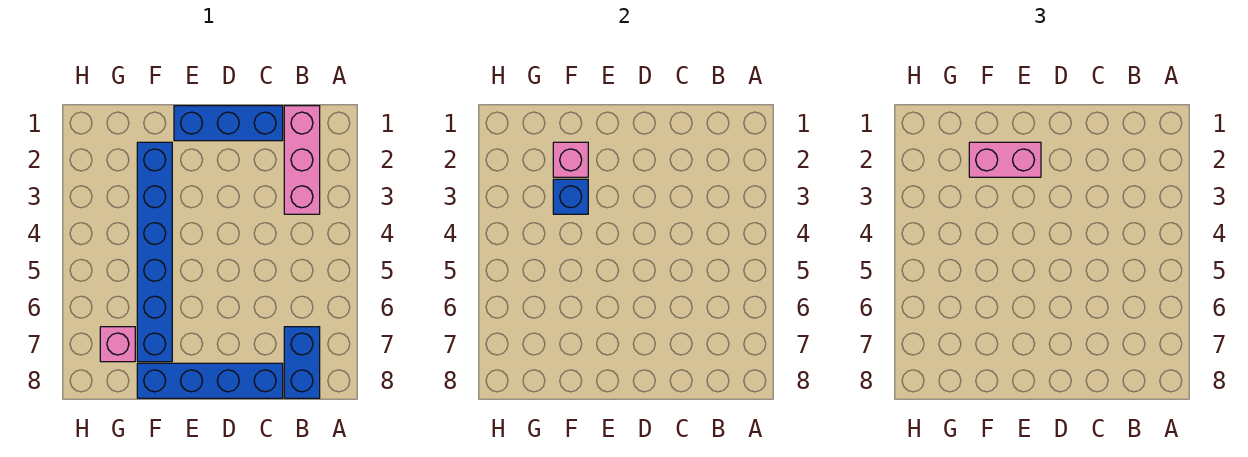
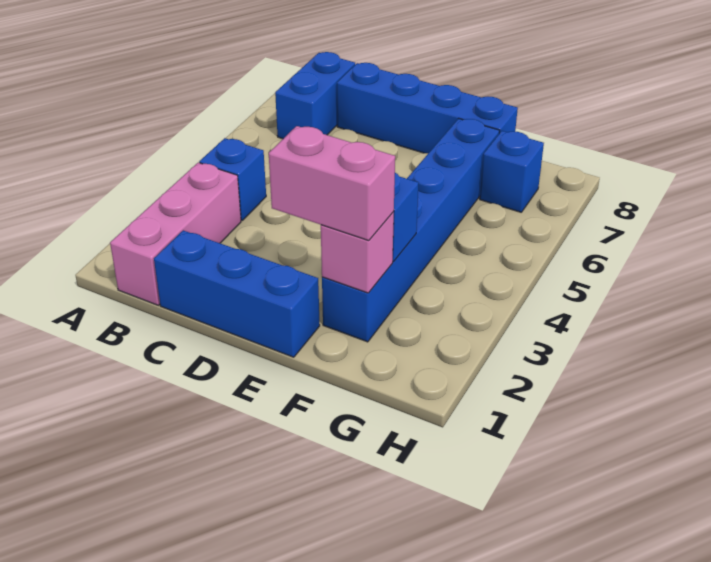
none -> blue brick B4 level 1
pink brick G7 level 1 -> blue brick G7 level 1

